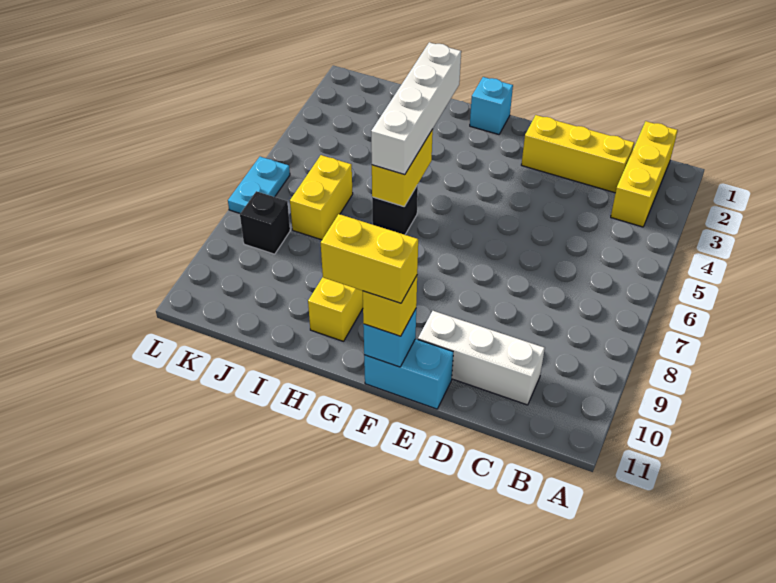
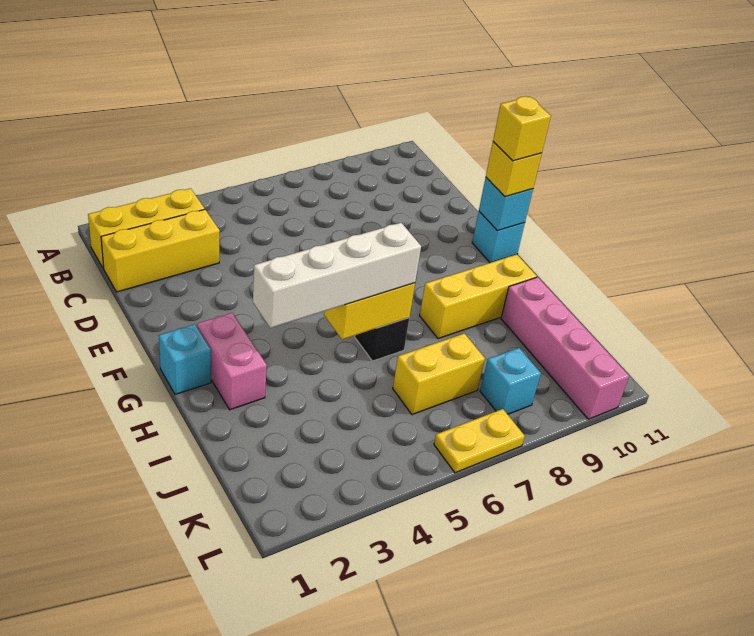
yellow brick C2:E2 level 1 -> yellow brick C1:C3 level 1
white brick C10:E10 level 1 -> none
cyan brick E11:F11 level 1 -> cyan brick F11 level 1
yellow brick F11:G11 level 4 -> yellow brick F11 level 4
none -> pink brick G2:H2 level 1
none -> pink brick I10:L10 level 1
black brick K8 level 1 -> cyan brick K8 level 1
cyan plate L6:L7 level 1 -> yellow plate L6:L7 level 1

